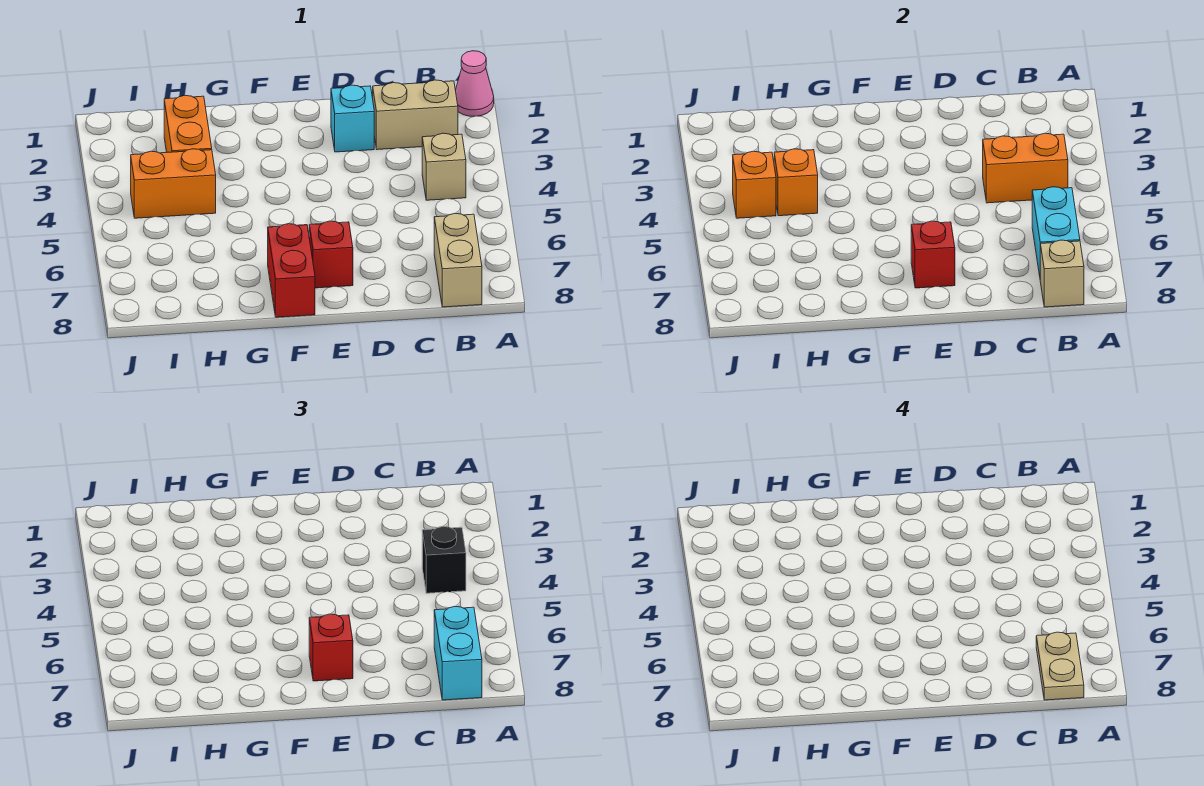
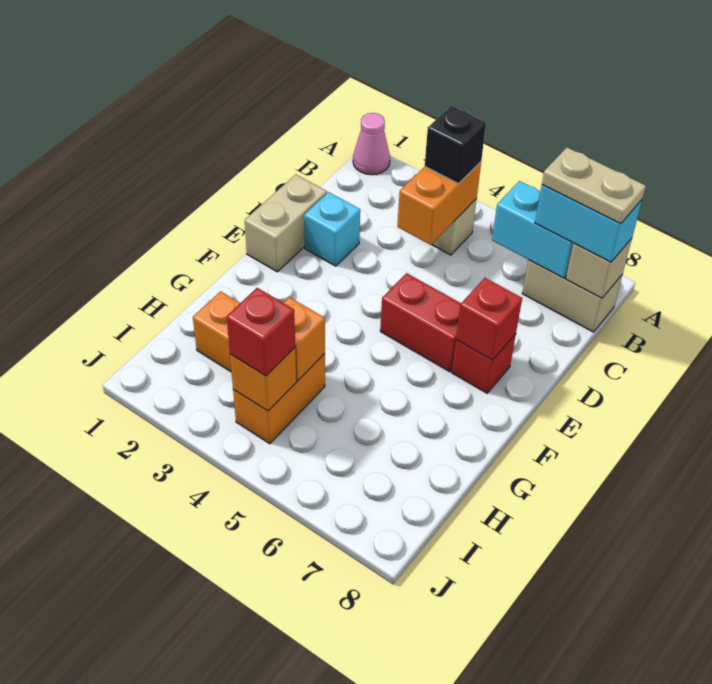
tan brick B2:C2 level 1 -> tan brick D1:E1 level 1
red brick E7 level 3 -> red brick I4 level 3
red brick F7:F8 level 1 -> red brick E5:E6 level 1

